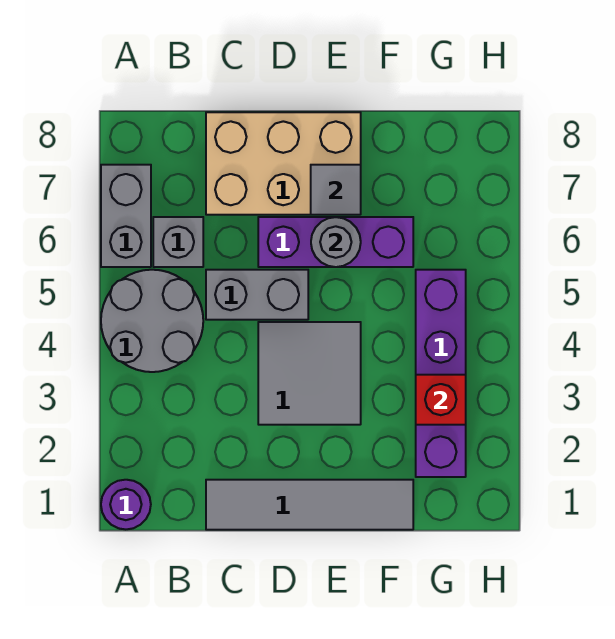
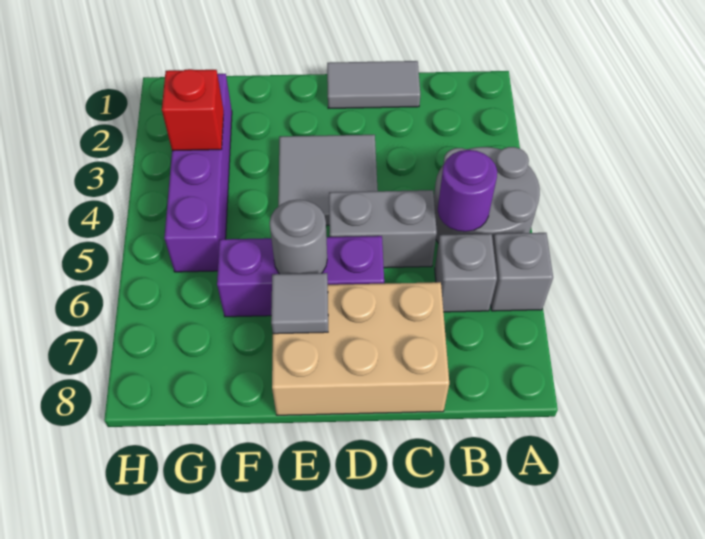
purple round brick A1 level 1 -> purple round brick B5 level 2
grey brick A6:A7 level 1 -> grey brick A6 level 1
grey tile C1:F1 level 1 -> grey tile C1:D1 level 1

